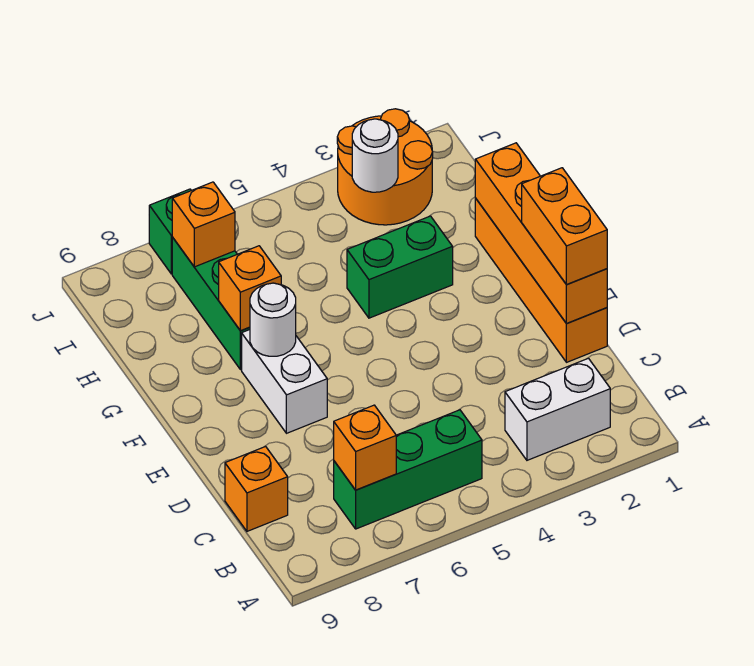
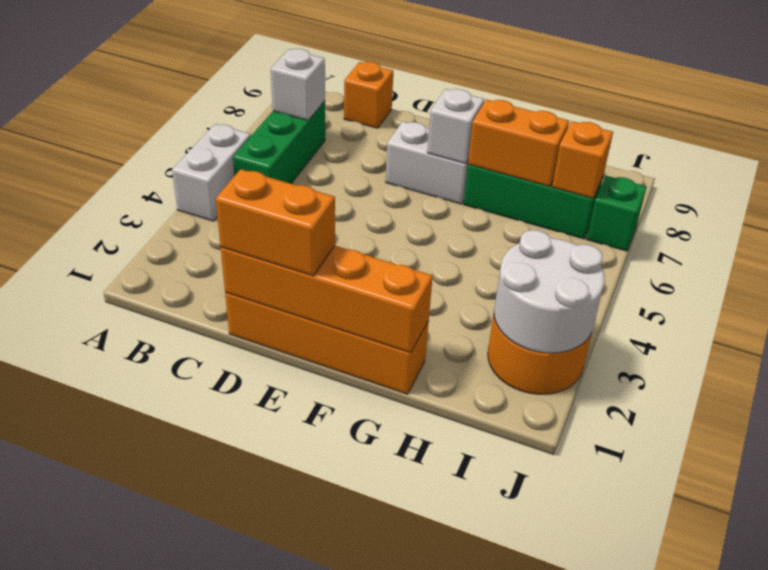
white brick B2:B3 level 1 -> white brick A4:A5 level 1
orange brick B7 level 2 -> white brick B7 level 2
white round brick F7 level 2 -> white brick F7 level 2
green brick G3:G4 level 1 -> none
orange brick G7 level 2 -> orange brick G7:H7 level 2
white round brick I3 level 2 -> white round brick I2:J3 level 2

